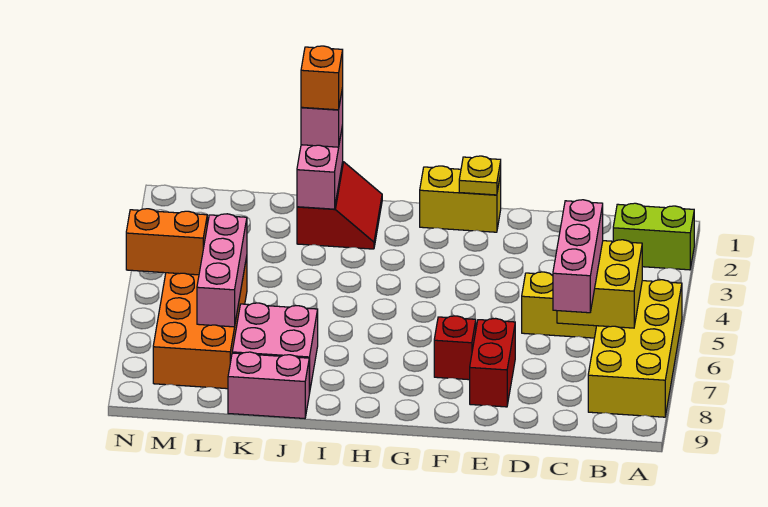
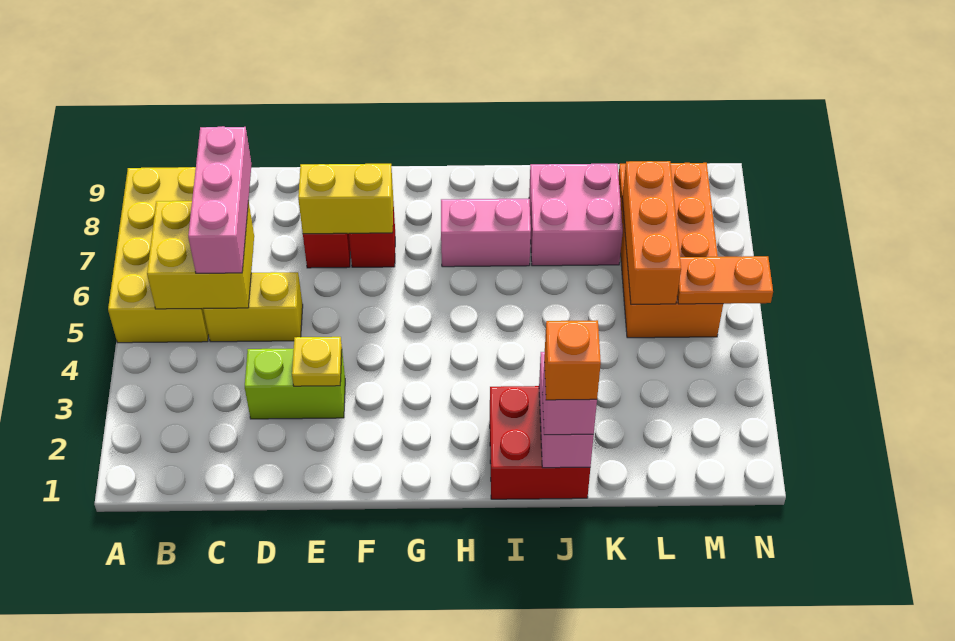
lime brick A2:B2 level 1 -> lime brick D3:E3 level 1
yellow brick F1:G1 level 1 -> yellow brick E7:F7 level 2
yellow plate F1 level 2 -> yellow plate E3 level 2
red slope I1:J2 level 1 top J -> red brick I1:J2 level 1
pink brick J9:K9 level 1 -> pink brick H7:I7 level 1
pink brick L5:L7 level 2 -> orange brick L5:L7 level 2
orange brick M5:N5 level 2 -> orange plate M5:N5 level 2

